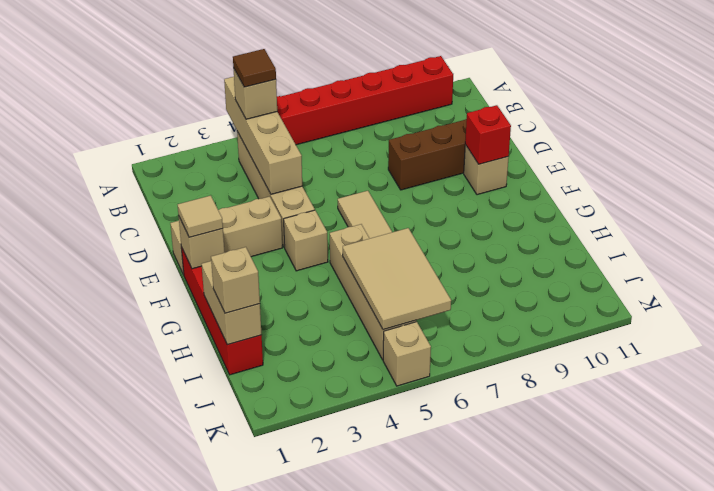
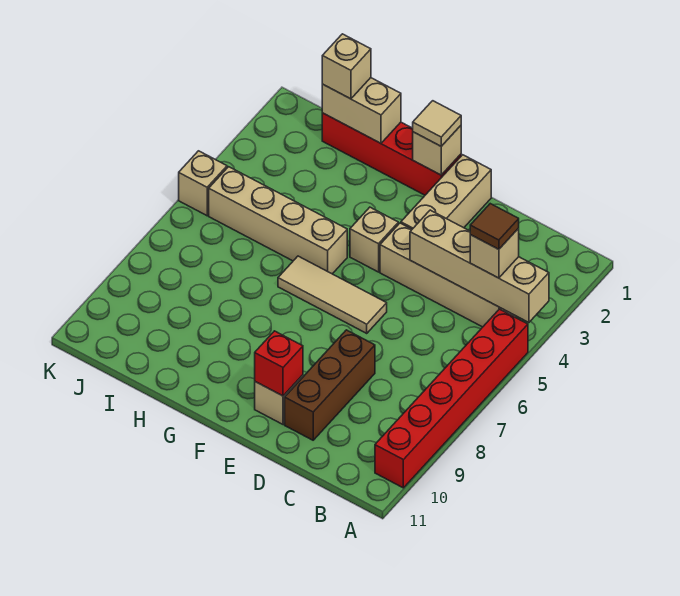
tan tile H5:J6 level 2 -> none

